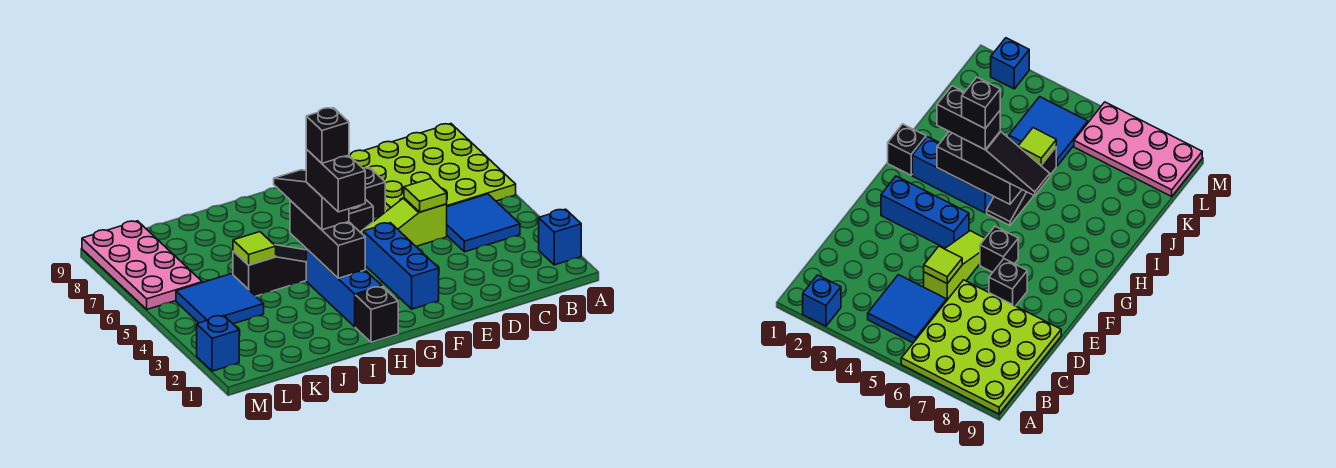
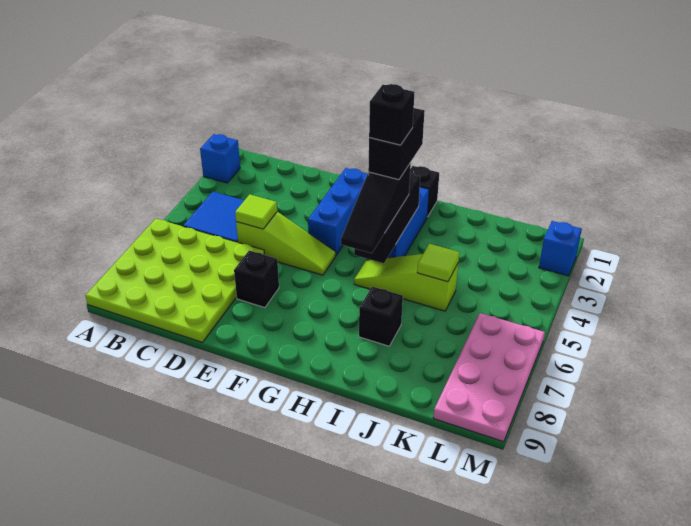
black brick F6 level 1 -> black brick I7 level 1
black slope H5:J5 level 1 top J -> lime slope H5:J5 level 1 top J
blue tile K4:L5 level 1 -> none

